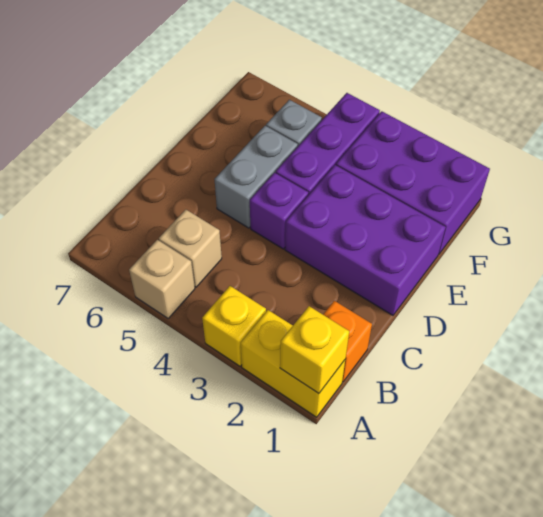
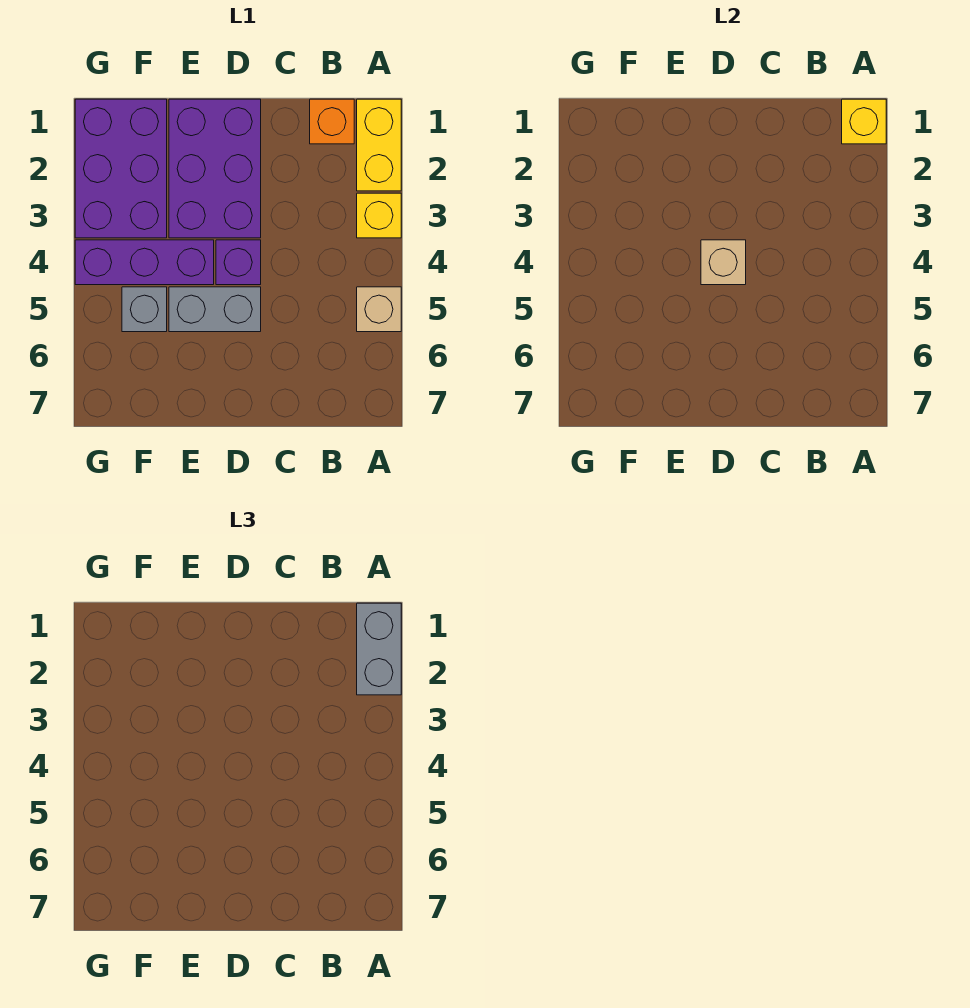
none -> grey brick A1:A2 level 3
tan brick B5 level 1 -> tan brick D4 level 2

